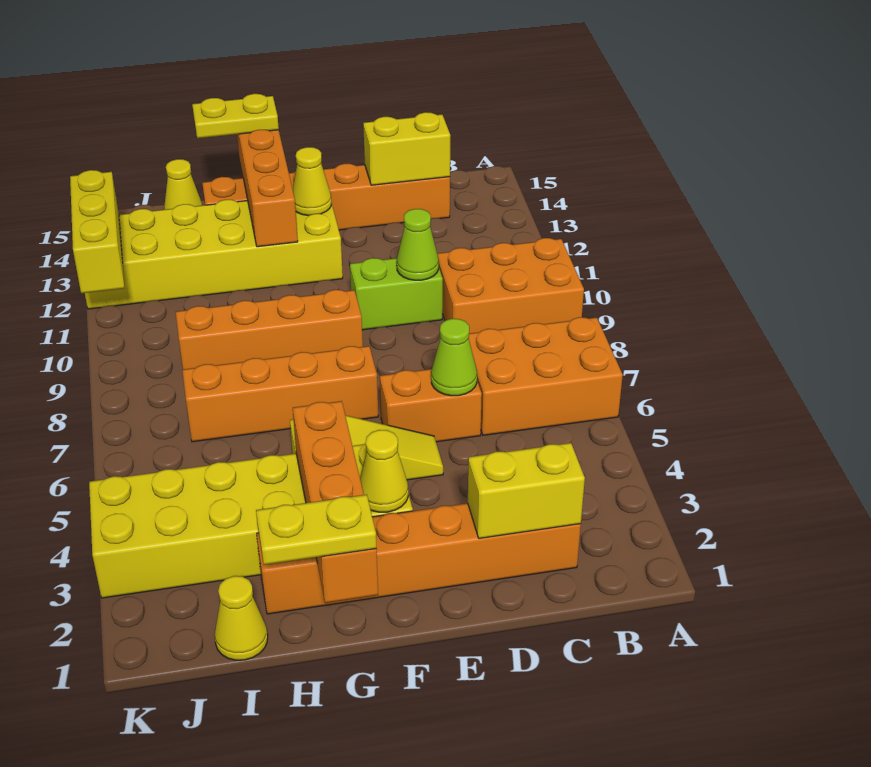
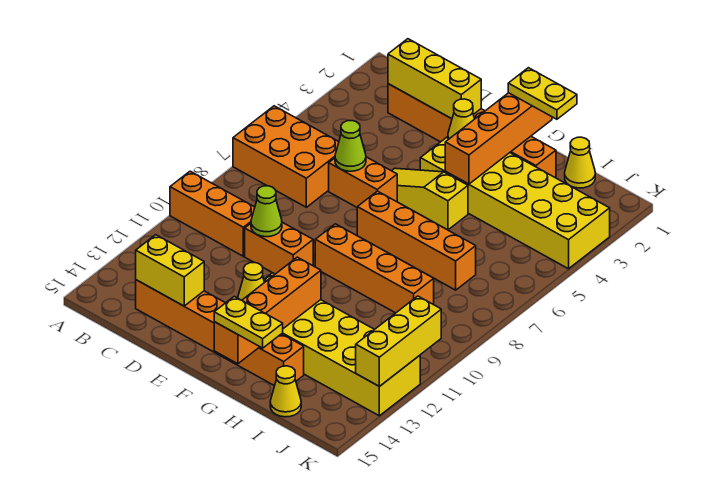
orange brick A9:C10 level 1 -> orange brick A10:C10 level 1
yellow brick C2:D2 level 2 -> yellow brick C2:E2 level 2
lime brick D10:E10 level 1 -> orange brick D10:E10 level 1

